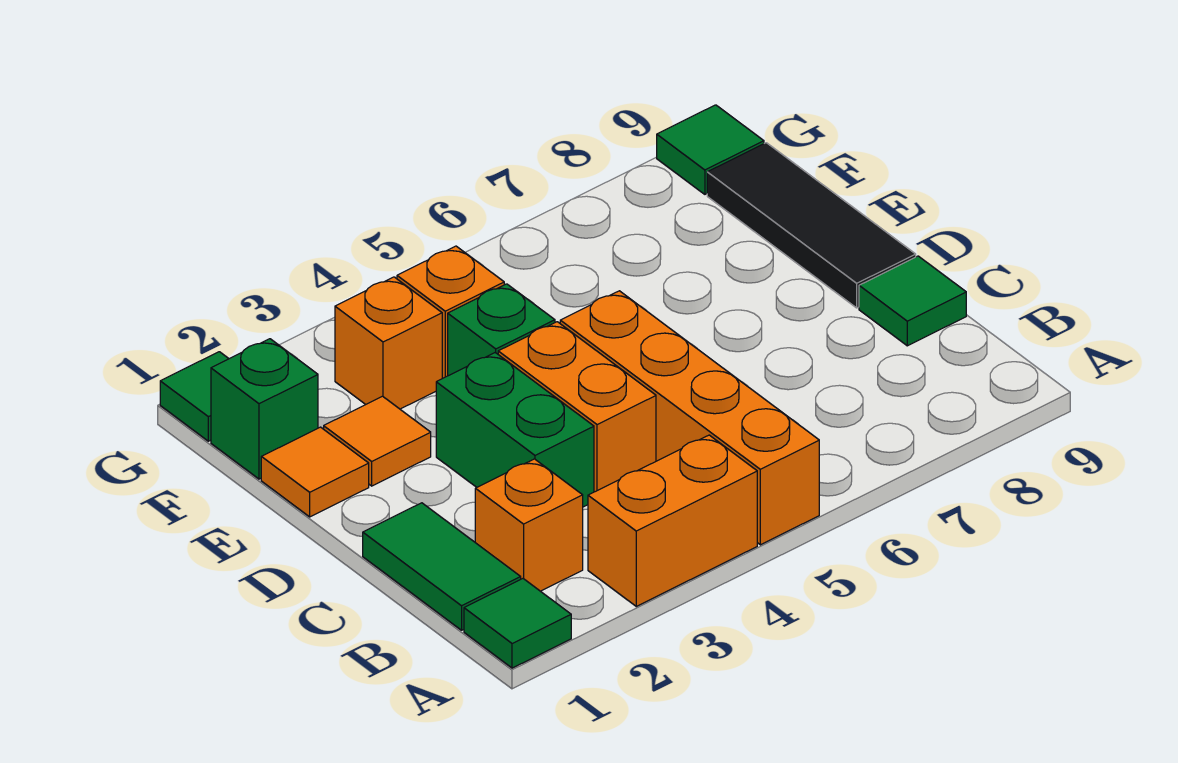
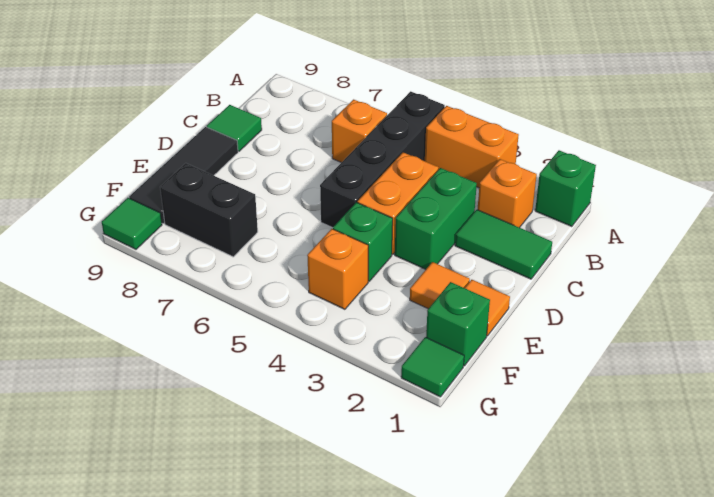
green tile A1 level 1 -> green brick A1 level 1
orange brick A5:D5 level 1 -> black brick A5:D5 level 1
green tile B1:C1 level 1 -> green tile C1:C2 level 1
orange brick F3 level 1 -> orange brick B6 level 1
none -> black brick F7:F8 level 1

